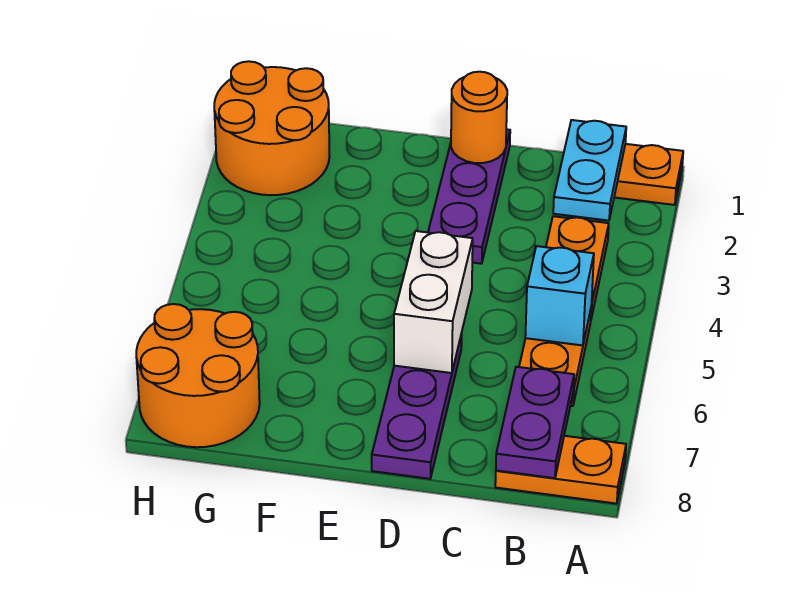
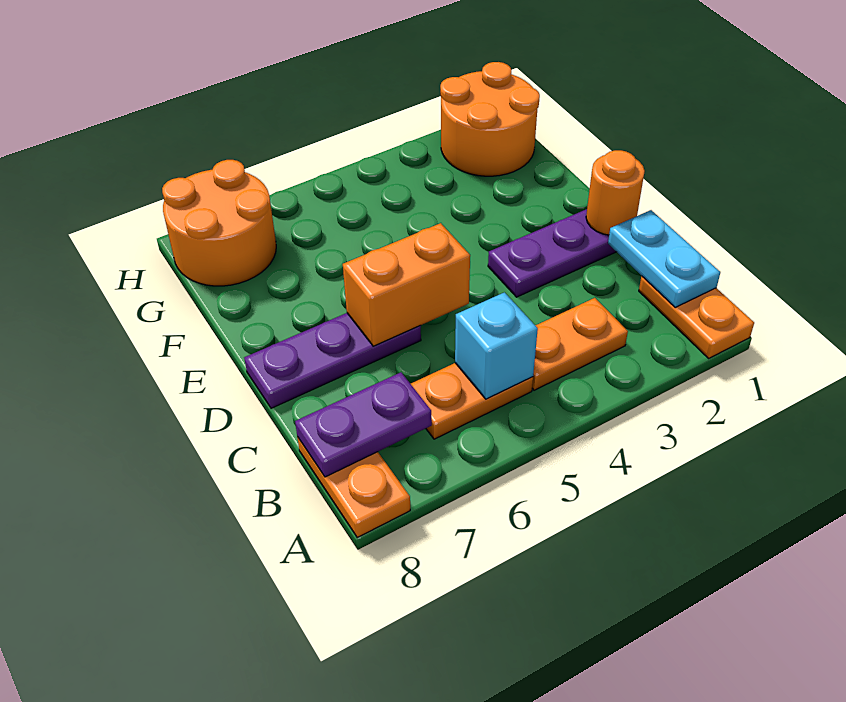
cyan plate B1:B2 level 2 -> cyan plate B1:C1 level 2
white brick D5:D6 level 2 -> orange brick D5:D6 level 2

